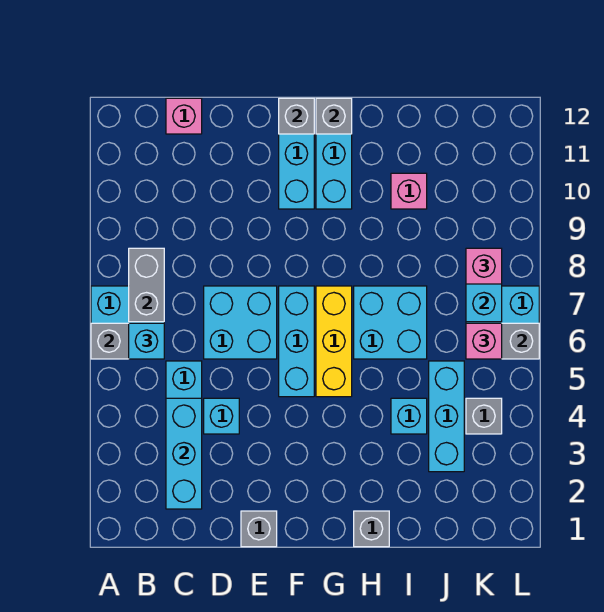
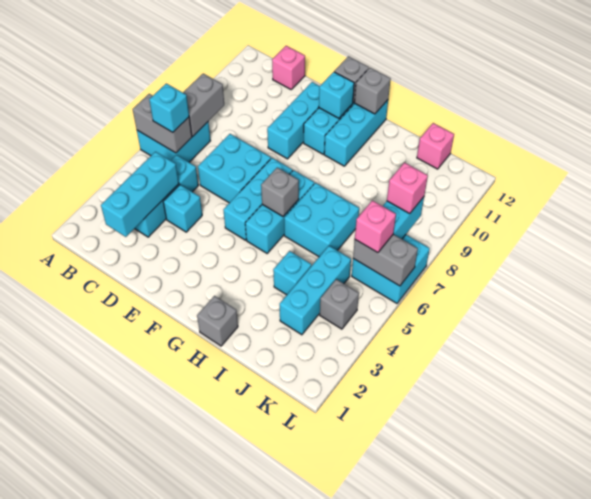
grey brick E1 level 1 -> grey brick G6 level 2
none -> cyan brick E9:E11 level 1
none -> cyan brick F11 level 2
yellow brick G5:G7 level 1 -> cyan brick G5:G7 level 1
pink brick I10 level 1 -> pink brick J12 level 1

